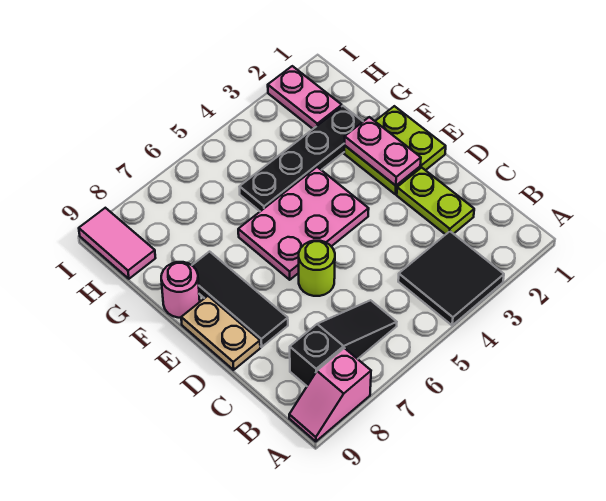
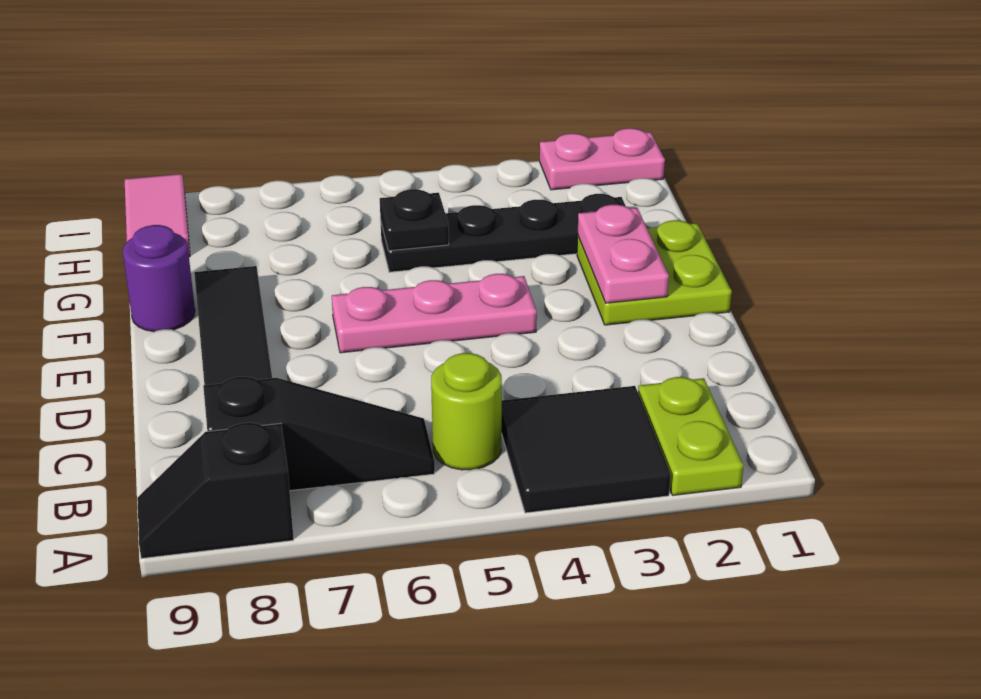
pink slope A8:A9 level 1 top 8 -> black slope A8:A9 level 1 top 8
lime plate C2:D2 level 1 -> lime plate A2:B2 level 1
lime round brick D6 level 1 -> lime round brick B5 level 1
tan plate D9:E9 level 1 -> none
pink plate E4:F6 level 1 -> pink plate E4:E6 level 1
pink round brick F9 level 1 -> purple round brick F9 level 1
none -> black plate G5 level 2
pink plate H2:I2 level 1 -> pink plate I1:I2 level 1

